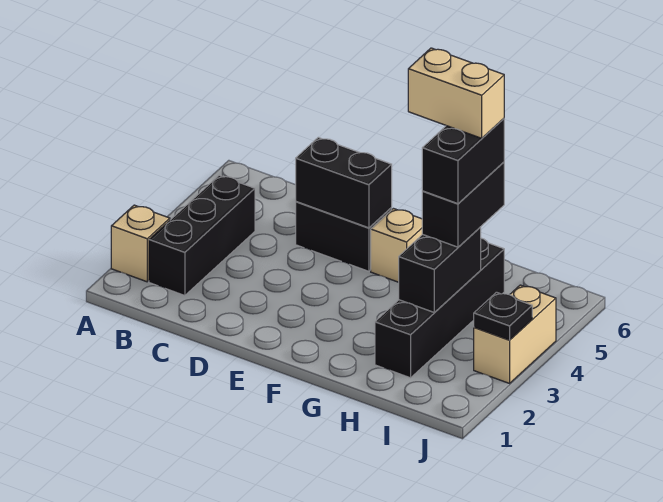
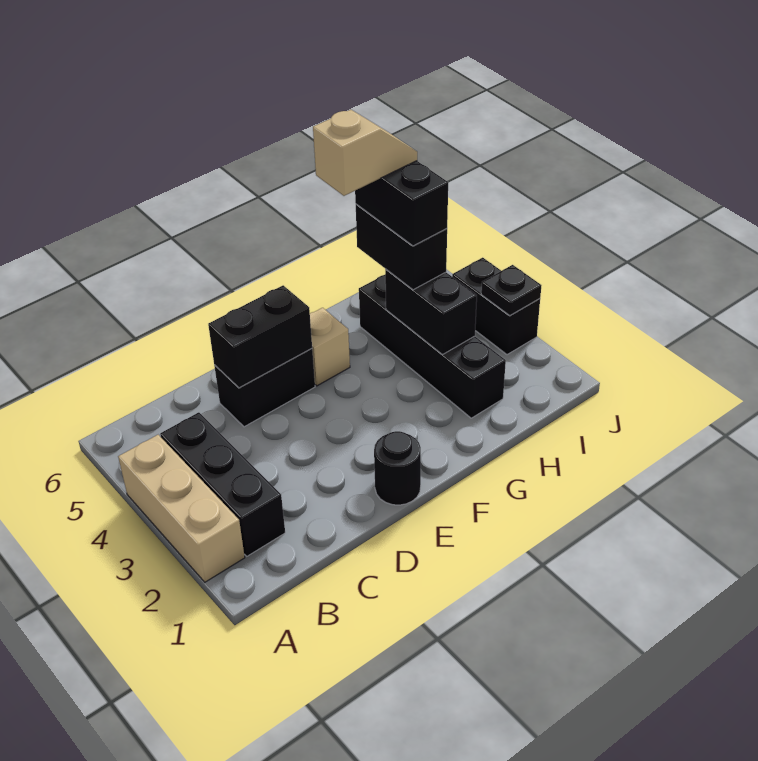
tan brick A2 level 1 -> tan brick A2:A4 level 1
none -> black round brick E1 level 1
tan brick G5:H5 level 5 -> tan slope G5:H5 level 5 top G
tan brick J3:J4 level 1 -> black brick J3:J4 level 1

